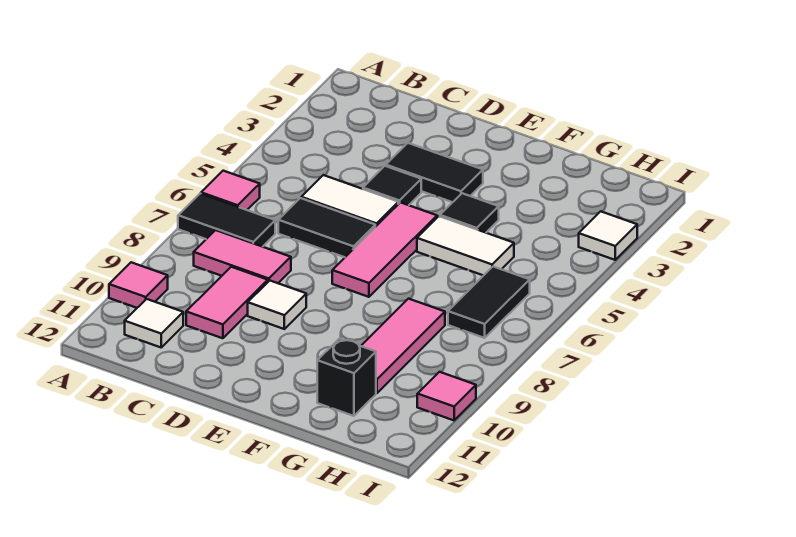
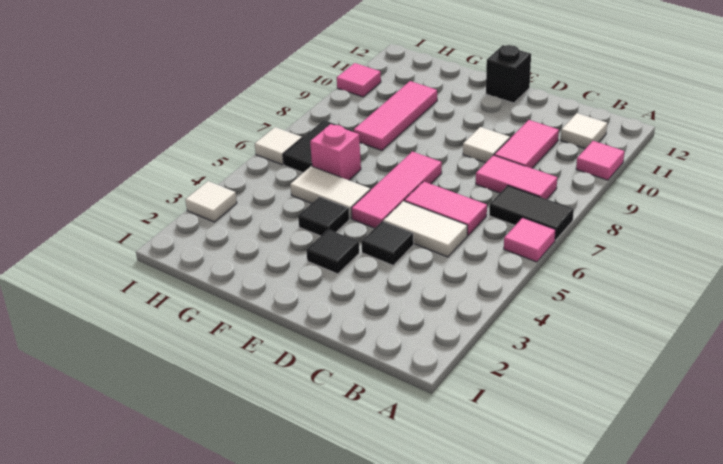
black tile C6:D6 level 1 -> pink tile C6:D6 level 1
black tile D3:E3 level 1 -> black tile E3 level 1
none -> pink brick G6 level 1
black brick G11 level 1 -> black brick E12 level 1
none -> white tile I6 level 1

